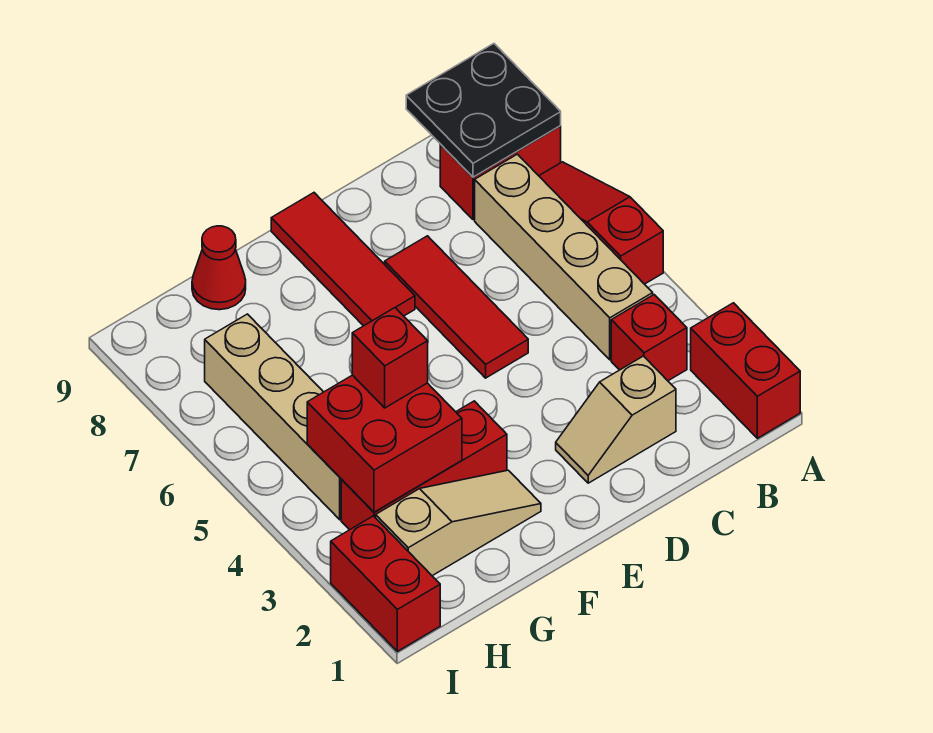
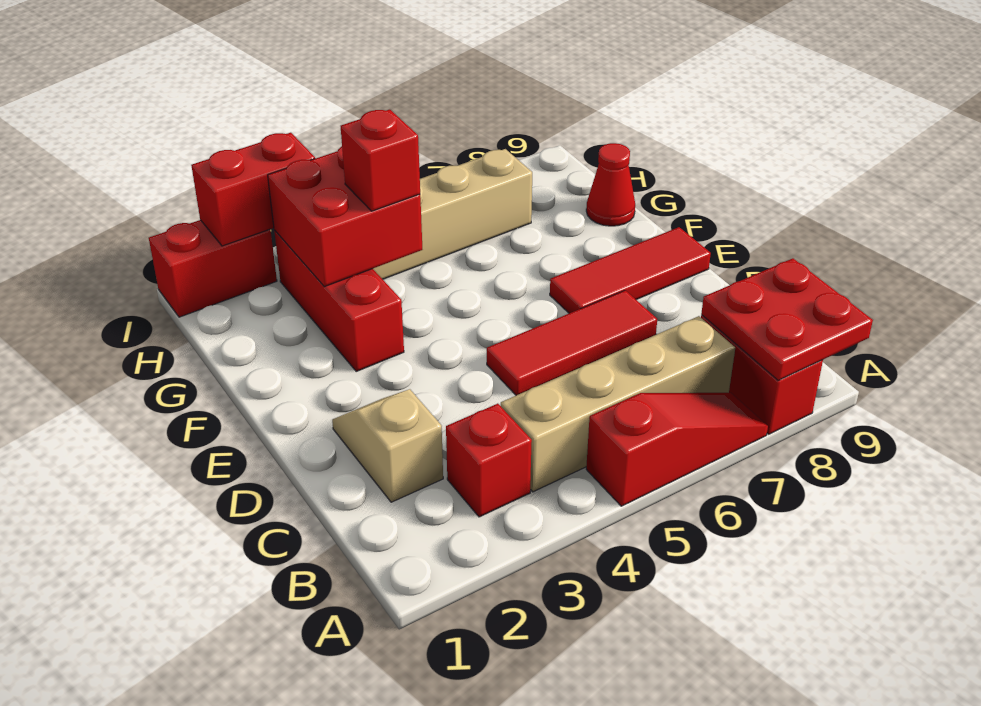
red brick A1:A2 level 1 -> red brick I2:I3 level 2
black plate A8:B9 level 2 -> red plate A8:B9 level 2
tan slope F2:H2 level 1 top H -> none

